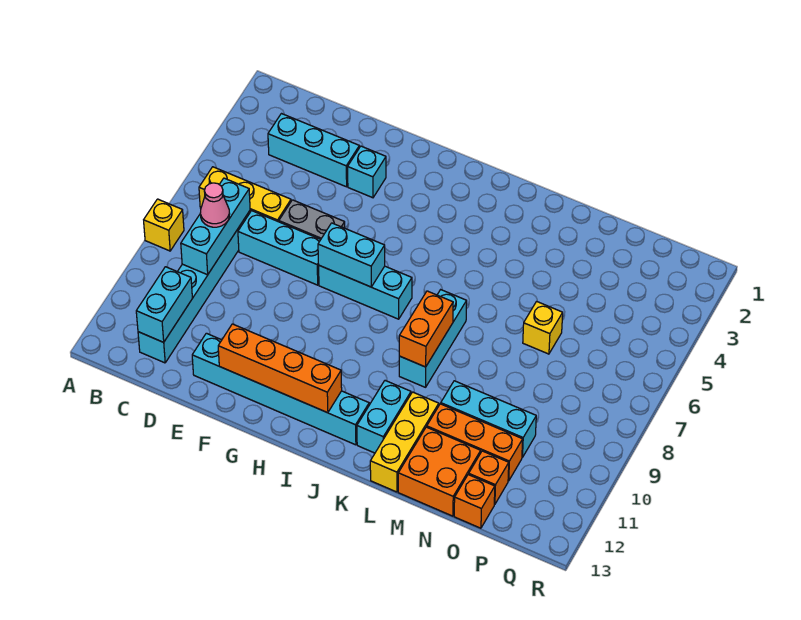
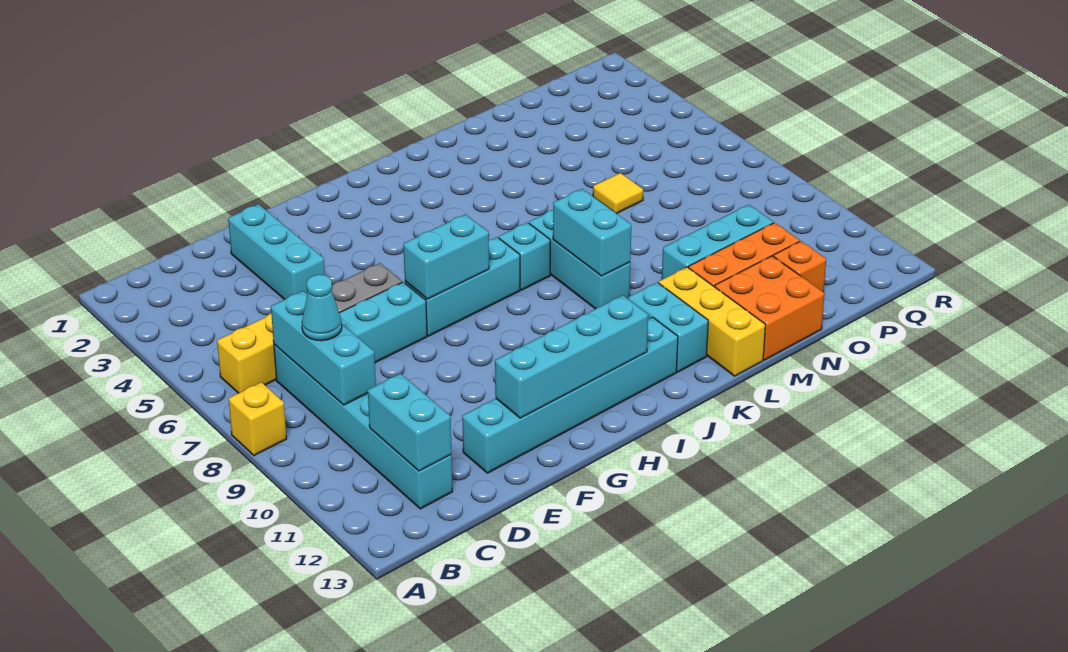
cyan brick C3:E3 level 1 -> cyan brick E2:E4 level 1
pink cone C8 level 3 -> cyan cone C8 level 3
cyan brick F3 level 1 -> cyan brick J7 level 1
orange brick F12:I12 level 2 -> cyan brick F12:I12 level 2
orange brick K8:K9 level 2 -> cyan brick K8:K9 level 2
yellow brick N6 level 1 -> yellow tile N6 level 1
orange brick O13 level 1 -> none

